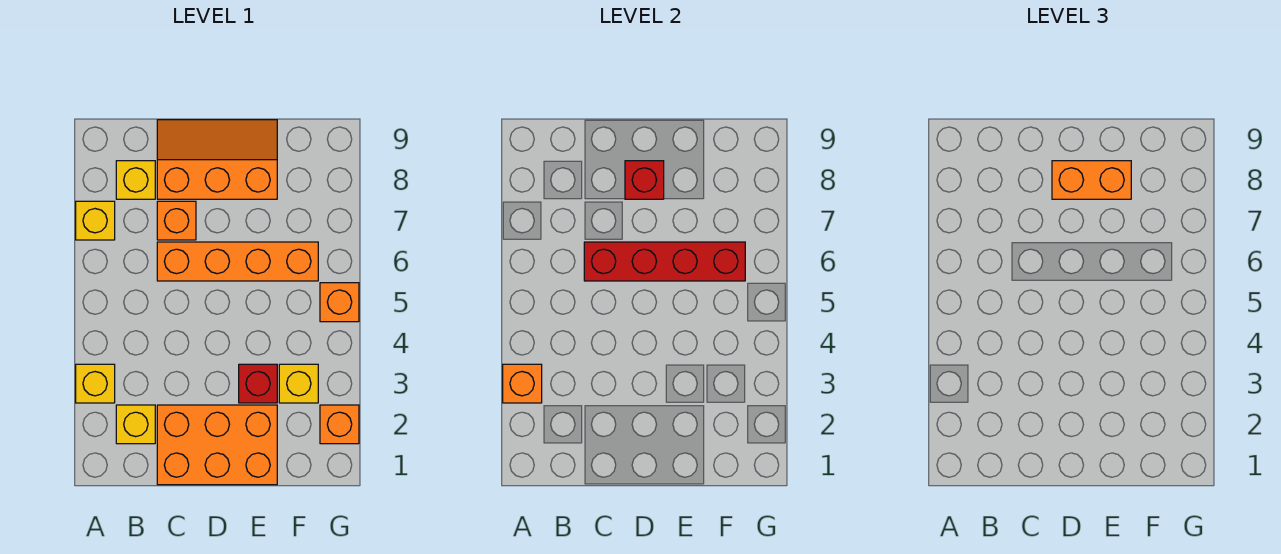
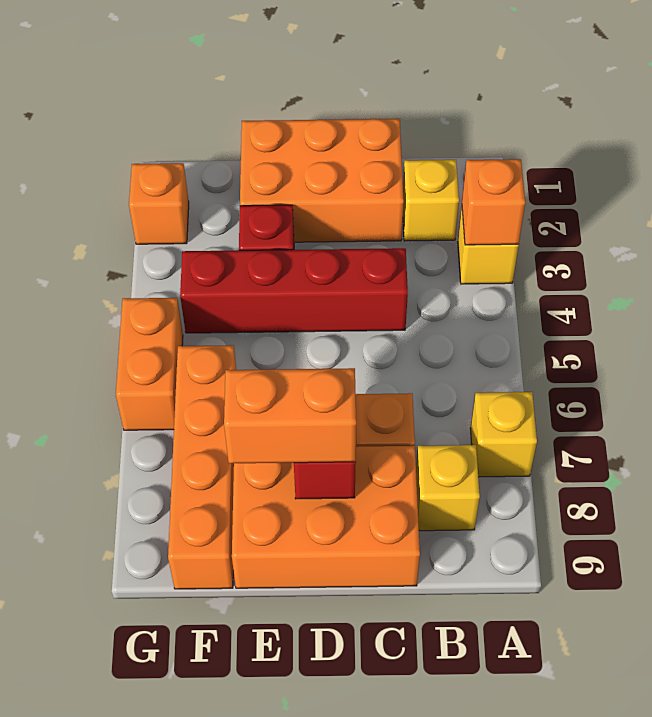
orange brick C6:F6 level 1 -> orange brick F6:F9 level 1
red brick C6:F6 level 2 -> red brick C4:F4 level 1
orange slope C8:E9 level 1 top 8 -> orange brick C8:E9 level 1
yellow brick F3 level 1 -> none
orange brick G5 level 1 -> orange brick G5:G6 level 1

